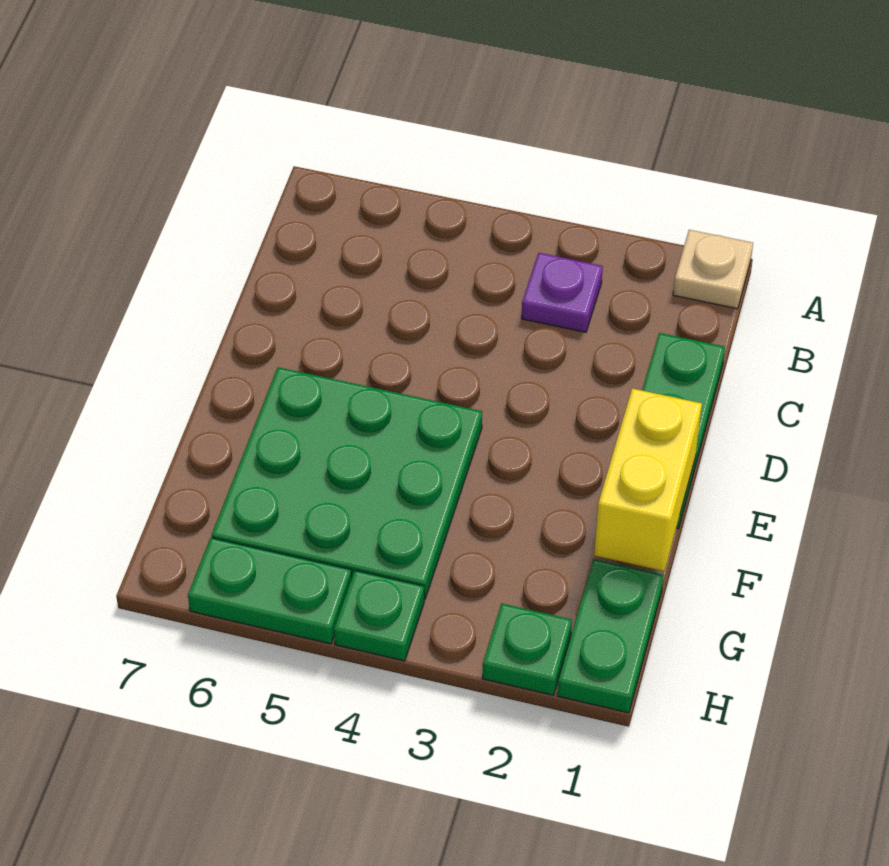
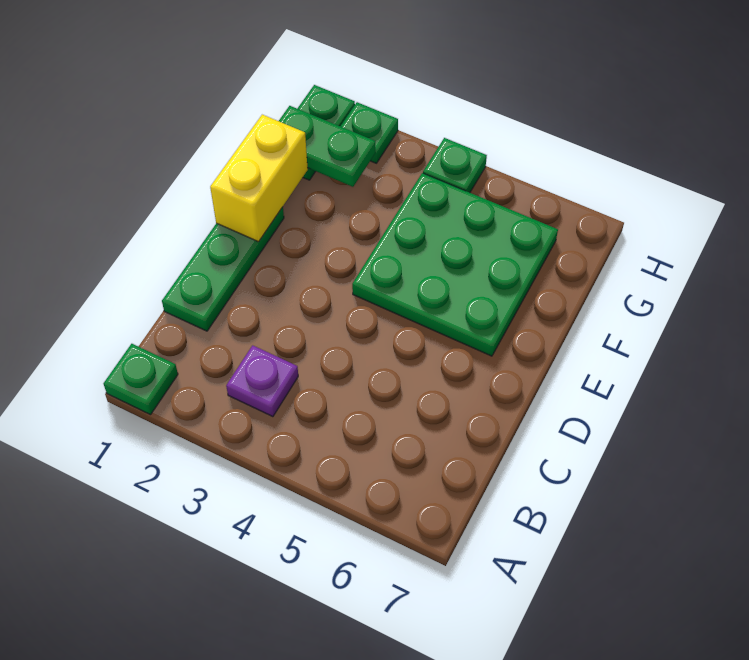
tan plate A1 level 1 -> green plate A1 level 1
green plate H5:H6 level 1 -> green plate G1:G2 level 2

